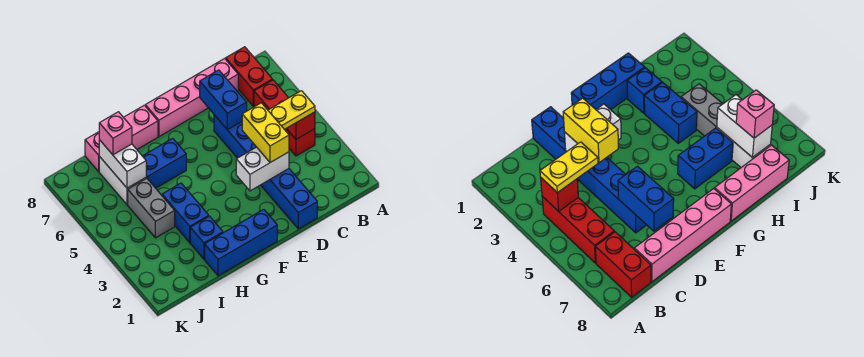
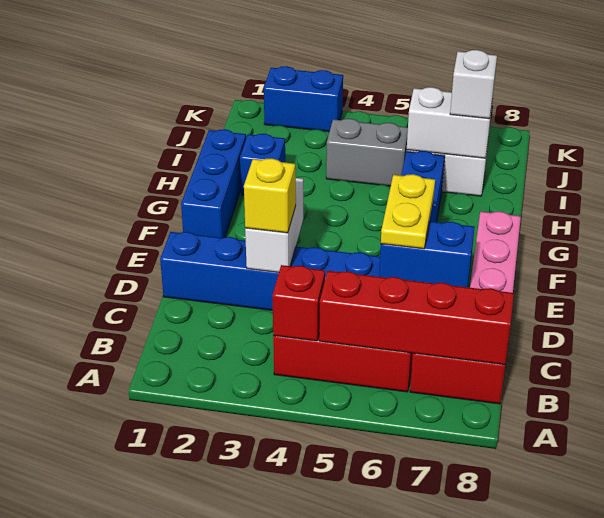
yellow plate B4:C4 level 3 -> yellow plate D6:E6 level 3
none -> red brick B5:B8 level 2
yellow brick D3:D4 level 3 -> yellow brick D3 level 3
pink brick G8:I8 level 1 -> none
blue brick H3:H4 level 1 -> blue brick K2:K3 level 1
pink brick I7 level 3 -> white brick I7 level 3

